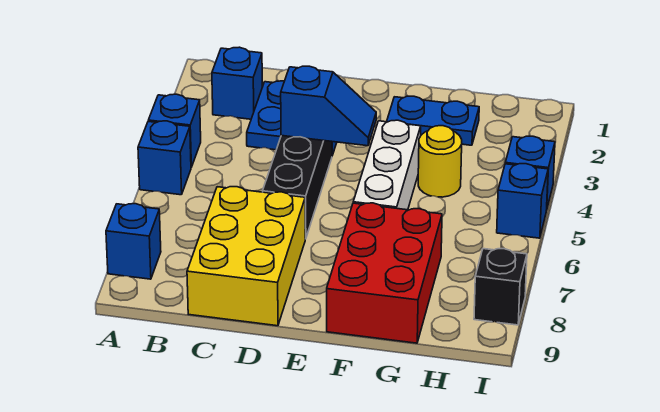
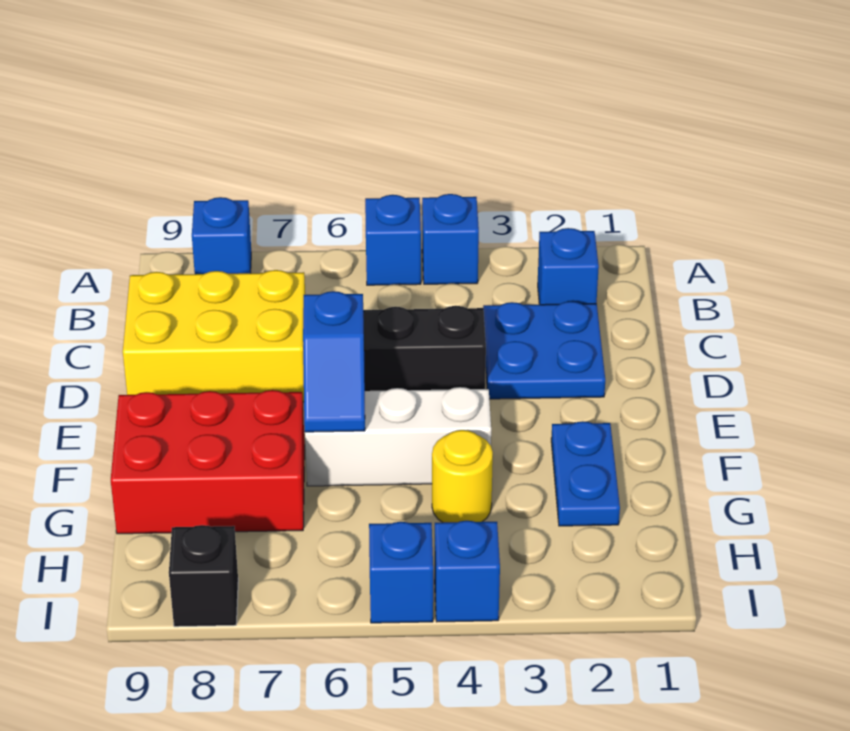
blue slope D4:E4 level 2 top D -> blue slope E6:F6 level 2 top E

